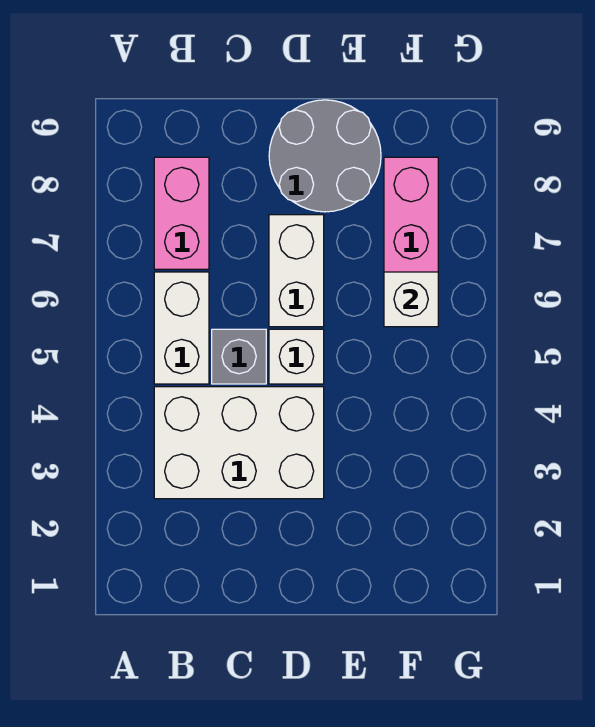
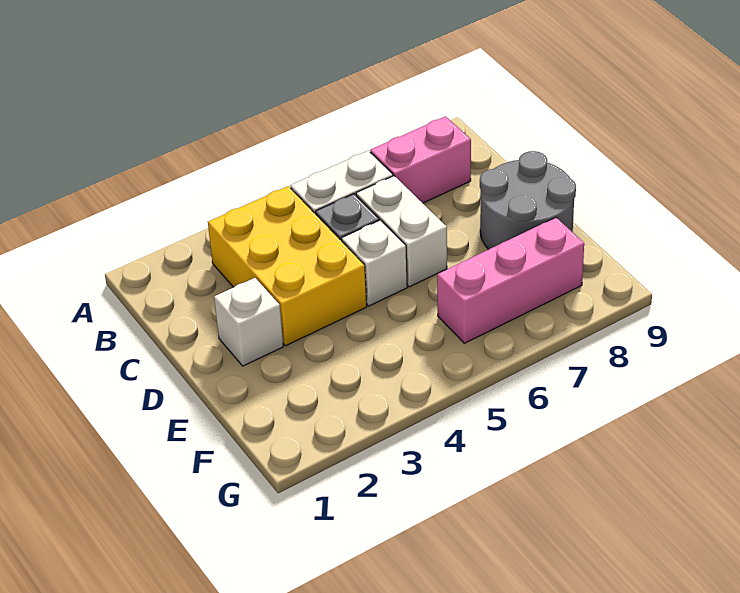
white brick B3:D4 level 1 -> yellow brick B3:D4 level 1
white brick D6:D7 level 1 -> white brick C6:D6 level 1
white brick F6 level 2 -> white brick D2 level 1

